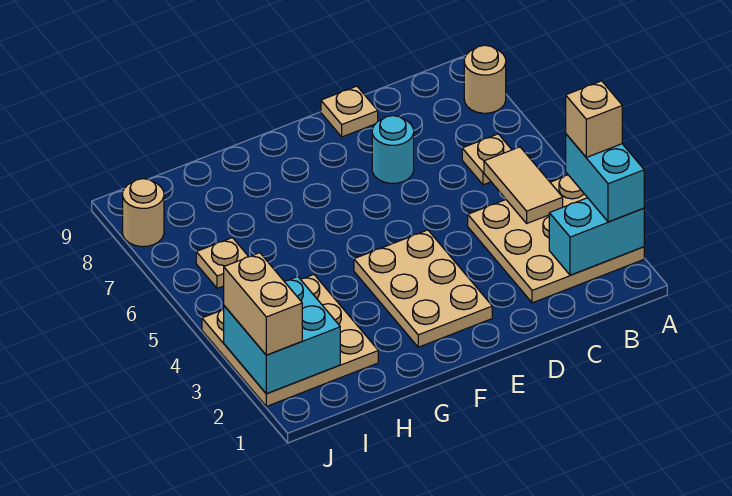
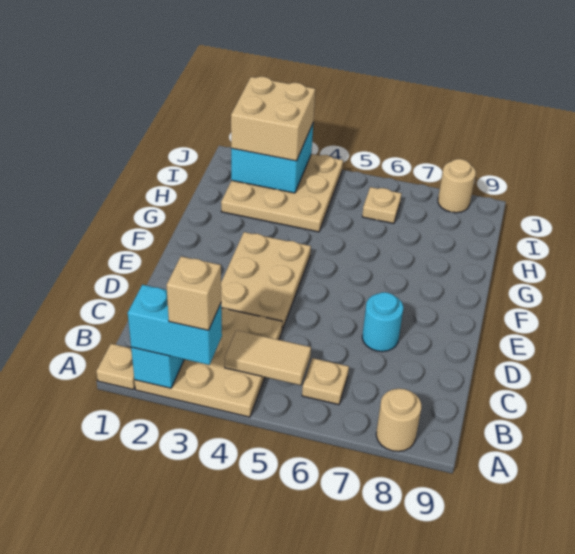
tan plate D9 level 1 -> tan plate A1 level 1
tan plate E2:F4 level 1 -> tan plate D3:F4 level 1
tan brick J2:J3 level 3 -> tan brick I2:J3 level 3

